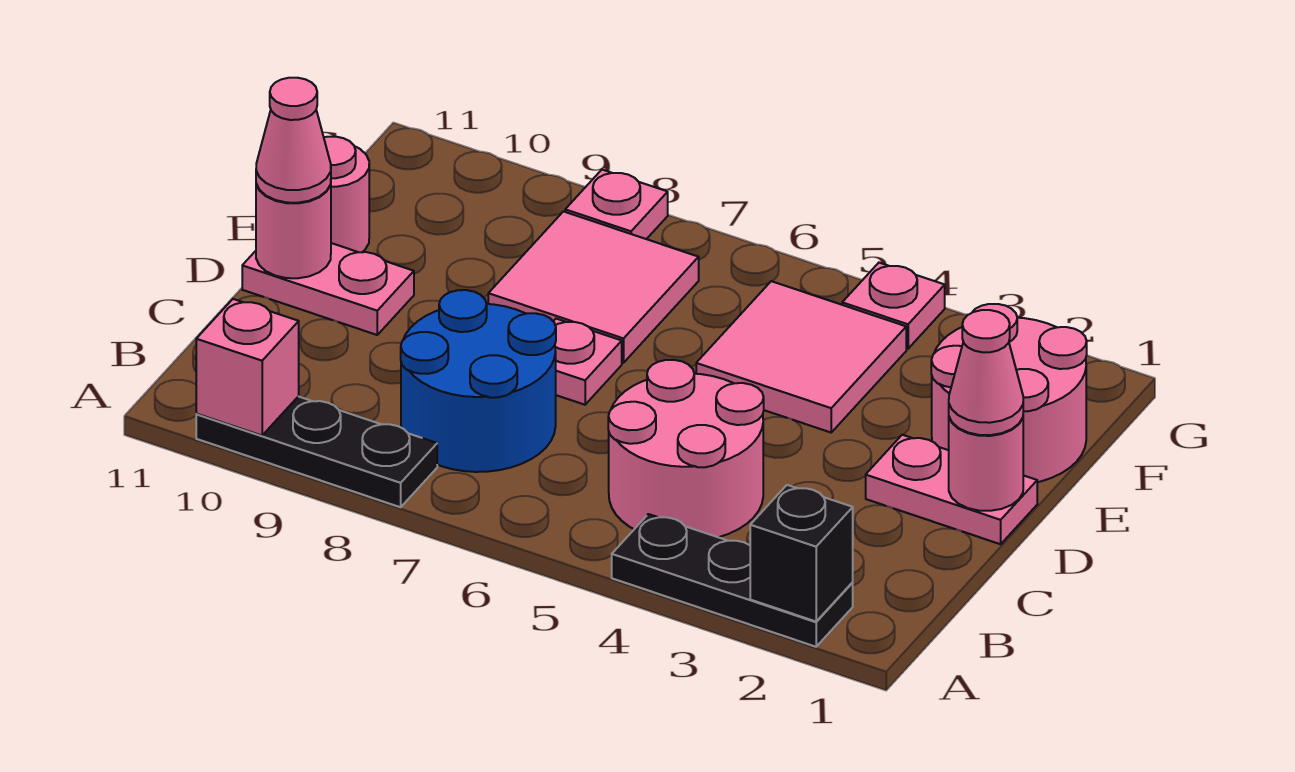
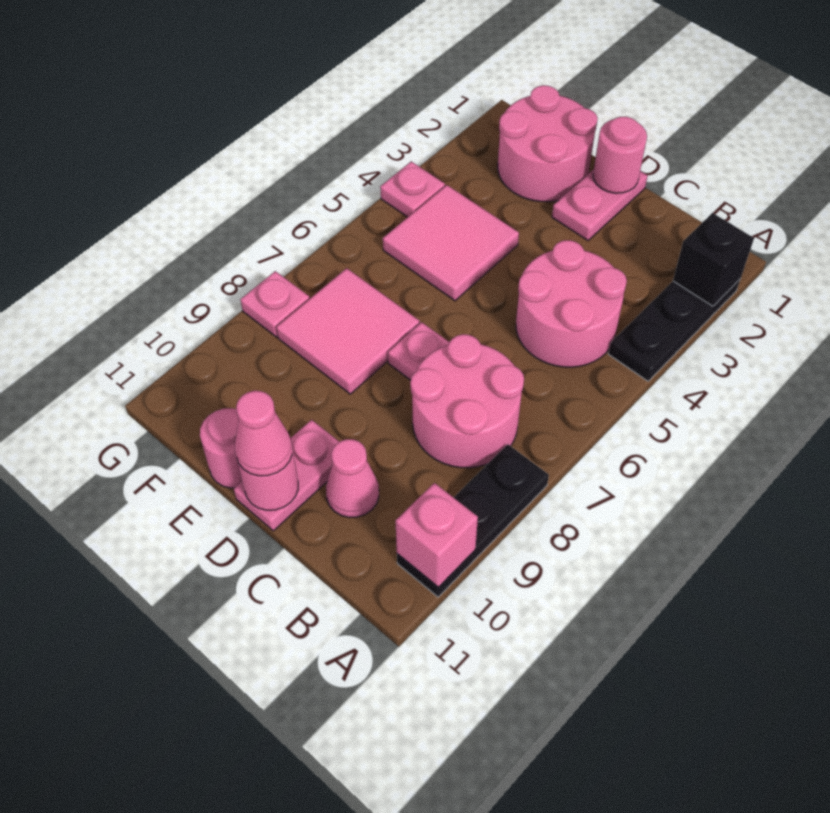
blue round brick B7:C8 level 1 -> pink round brick B7:C8 level 1
pink cone D1 level 3 -> pink cone C10 level 1

